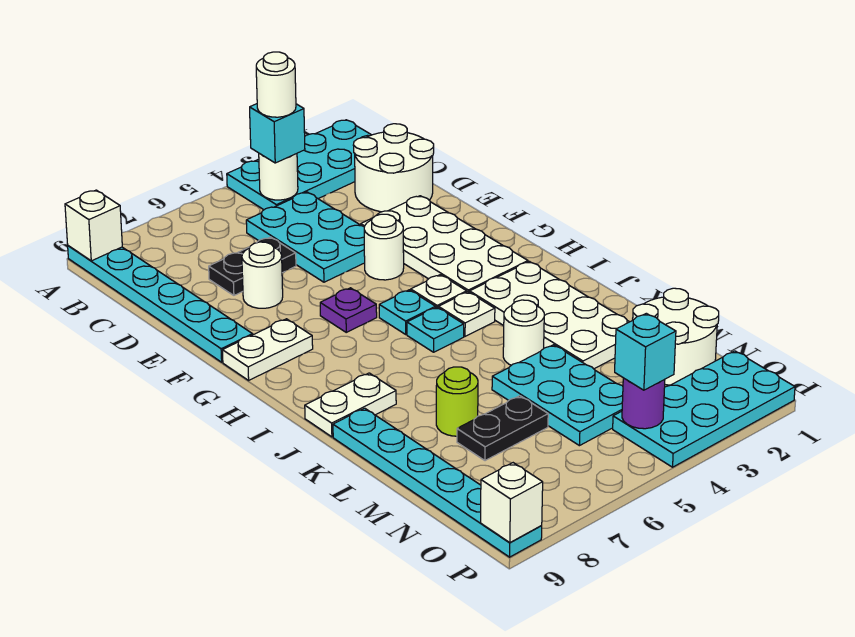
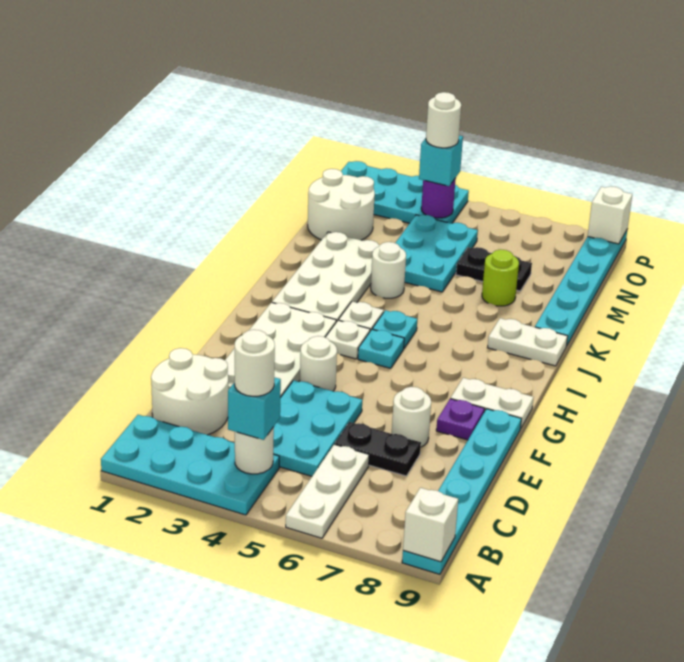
none -> white plate A6:C6 level 1
purple plate G6 level 1 -> purple plate F8 level 1
none -> white round brick O4 level 4

